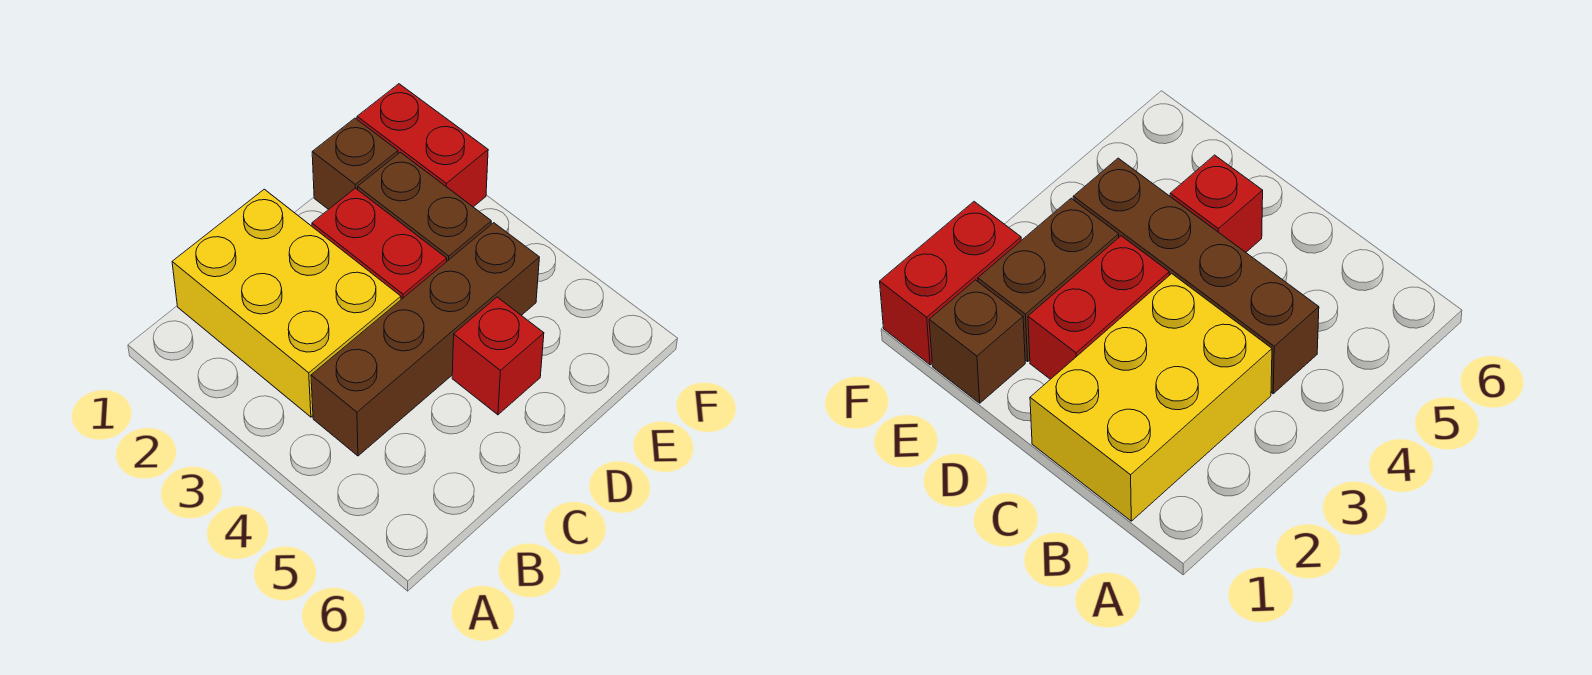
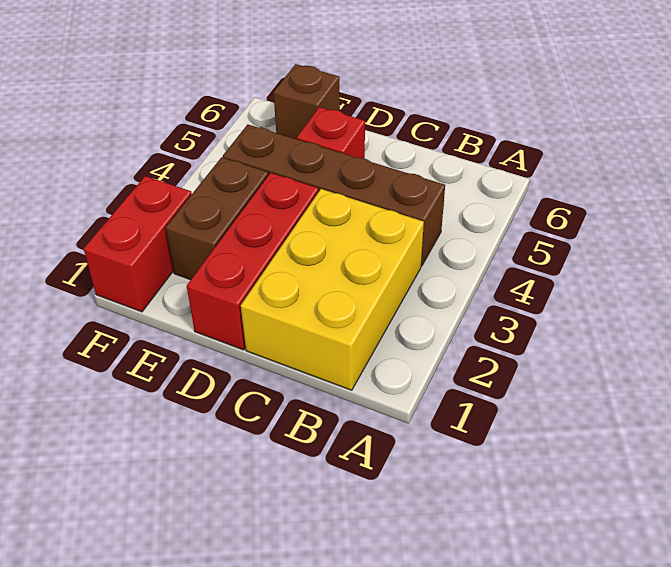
red brick D2:D3 level 1 -> red brick D1:D3 level 1
brown brick E1 level 1 -> brown brick E6 level 1

